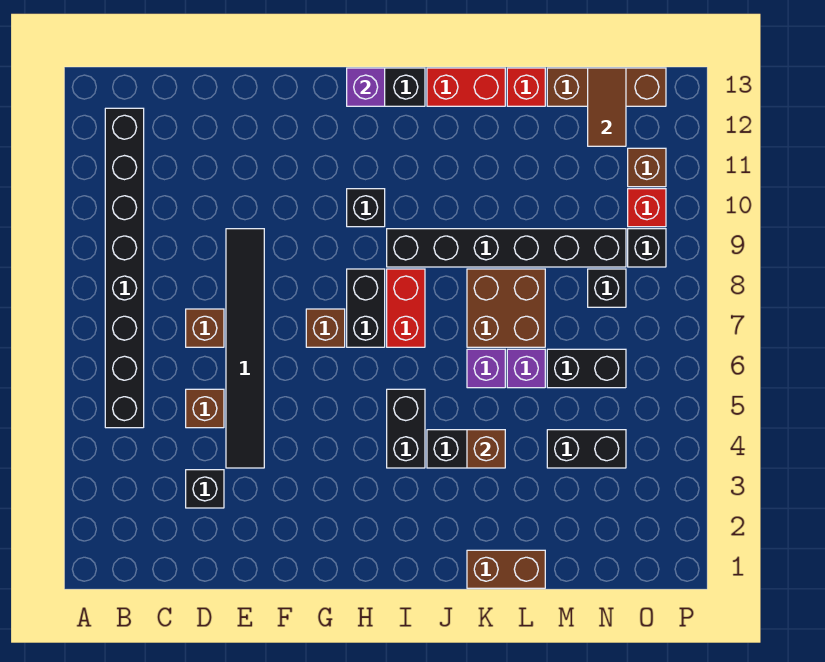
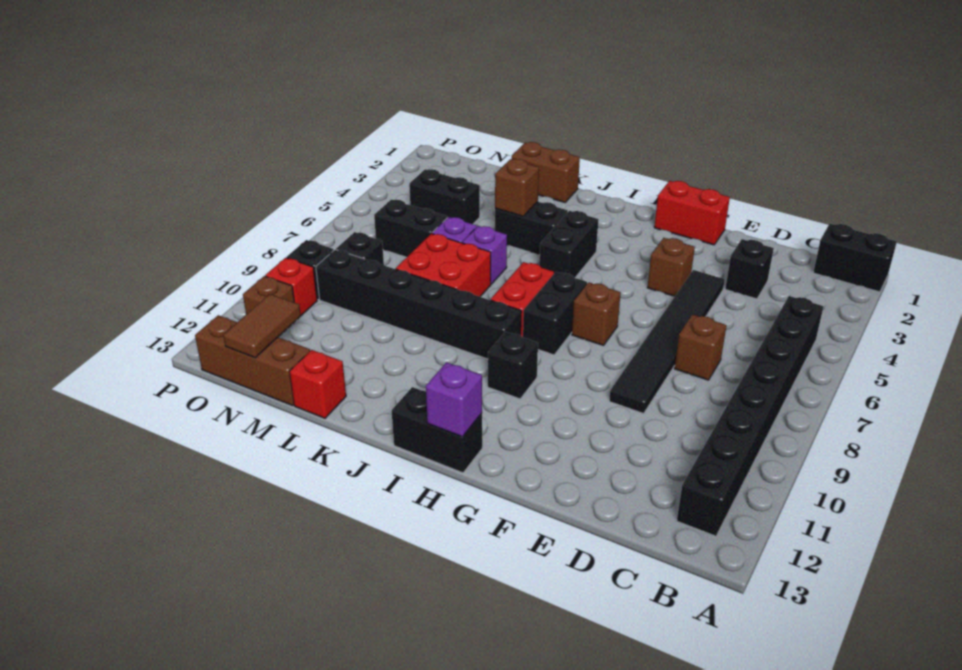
none -> black brick A1:B1 level 1
brown brick D5 level 1 -> brown brick F4 level 1
red brick J13:K13 level 1 -> red brick F1:G1 level 1
brown brick K7:L8 level 1 -> red brick K7:L8 level 1

